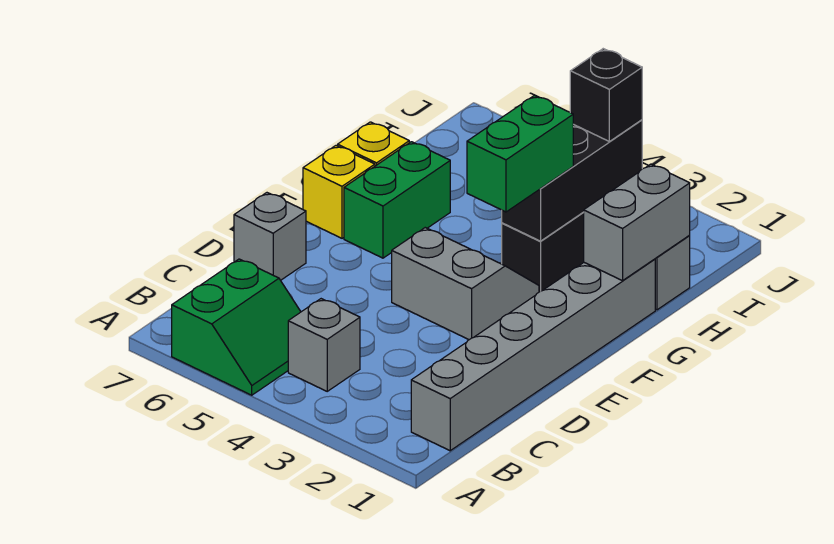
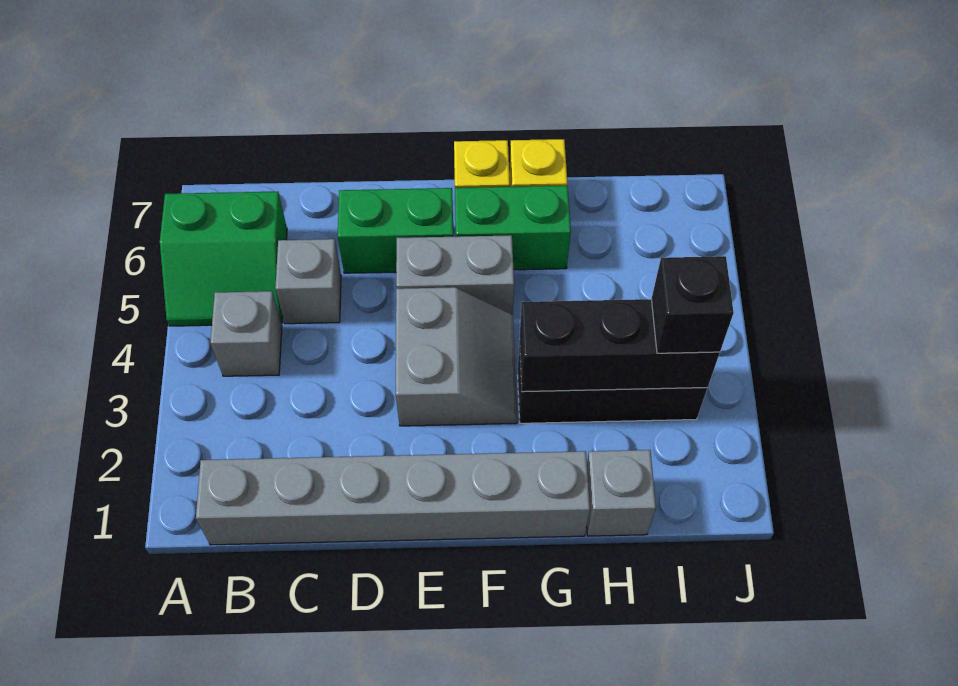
grey brick D7 level 1 -> grey brick C5 level 1
green brick F3:G3 level 3 -> green brick D6:E6 level 1
grey brick G1:H1 level 2 -> grey brick E5:F5 level 1

